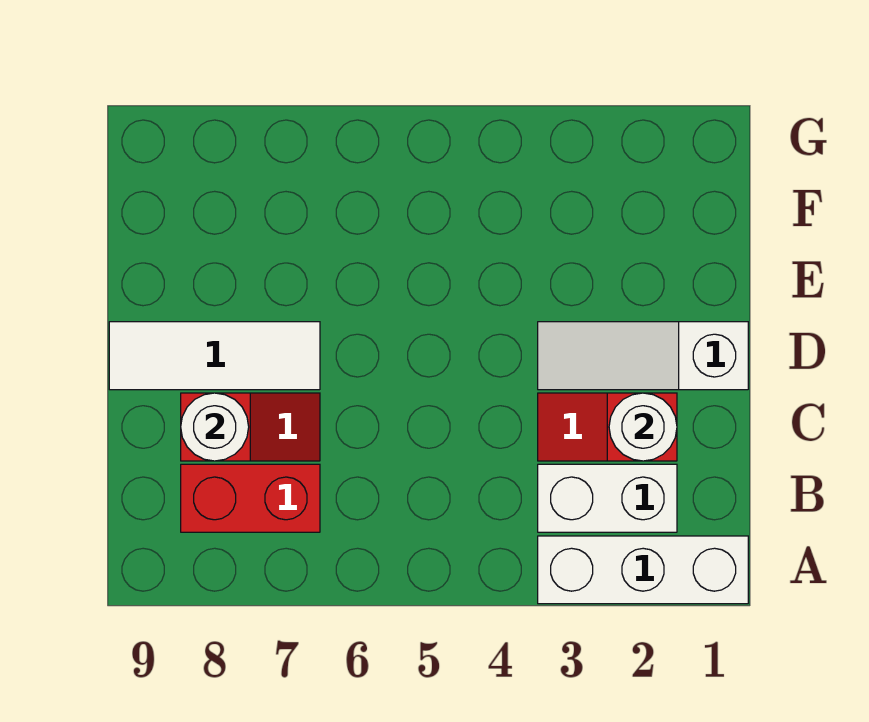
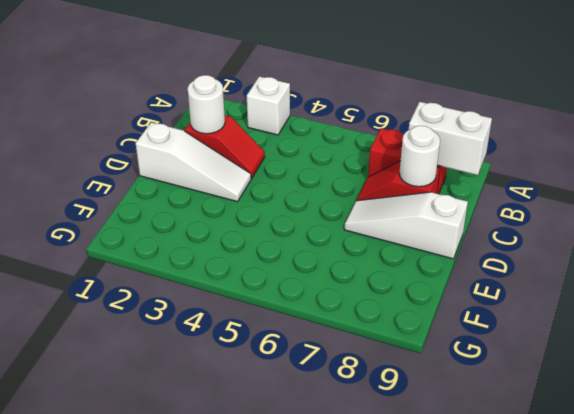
white brick A1:A3 level 1 -> white brick A3 level 1
white brick B2:B3 level 1 -> white brick B8:B9 level 2
white tile D7:D9 level 1 -> white slope D7:D9 level 1 top 9

